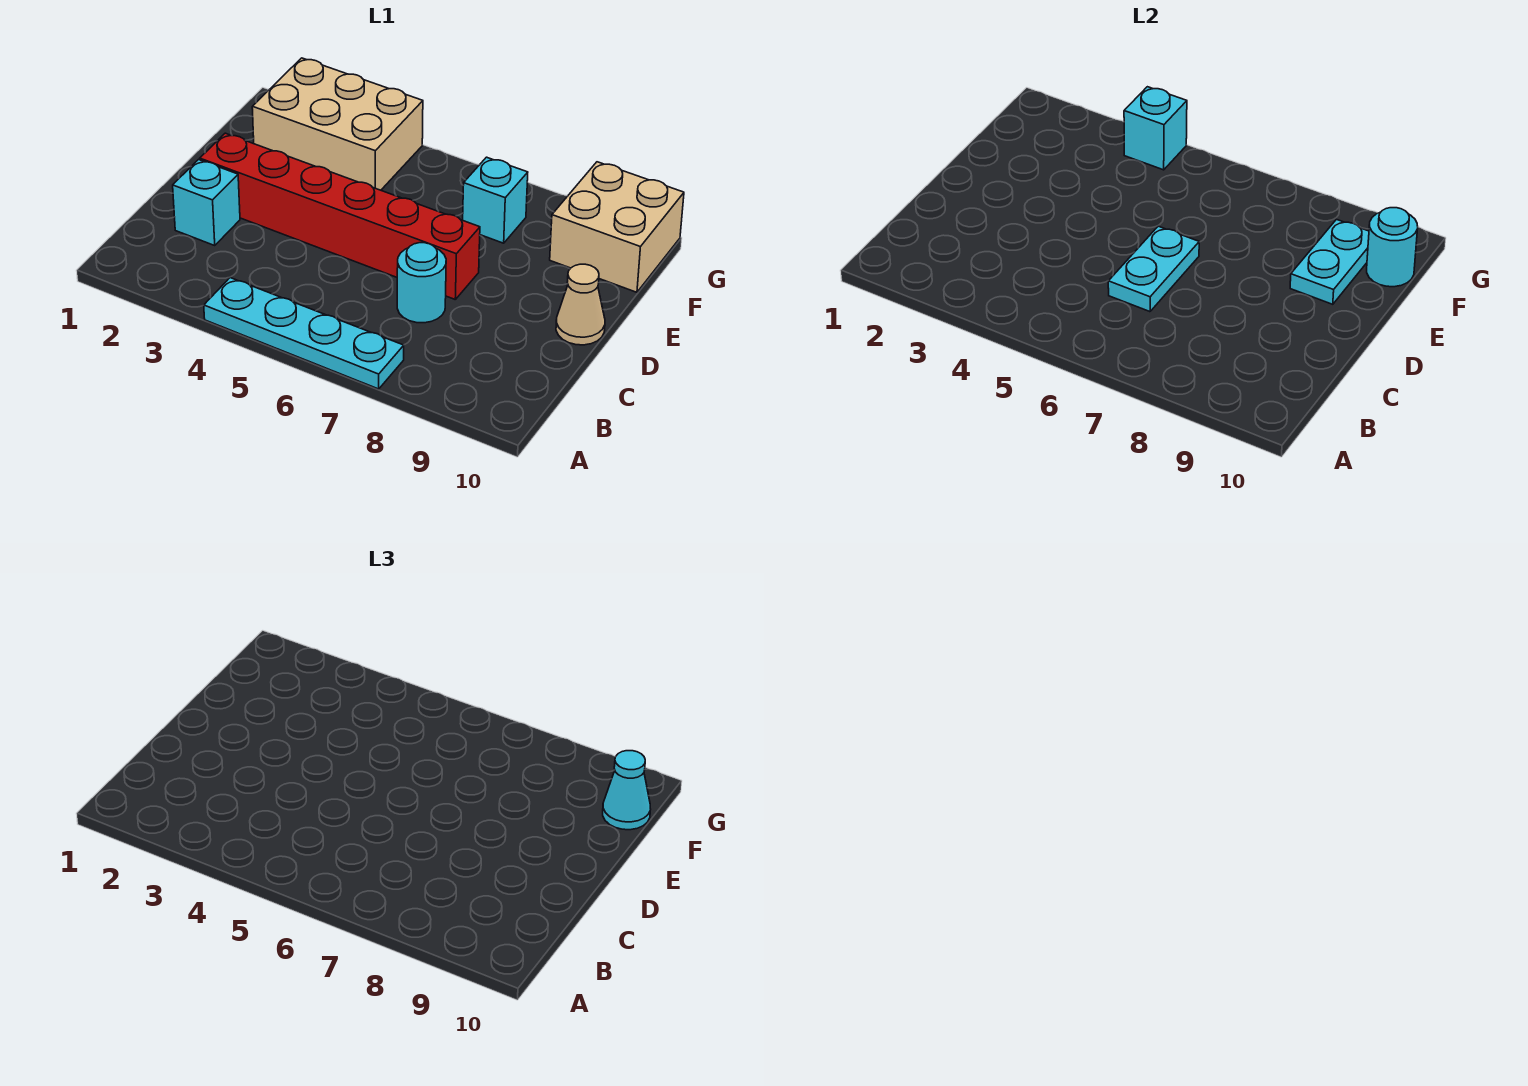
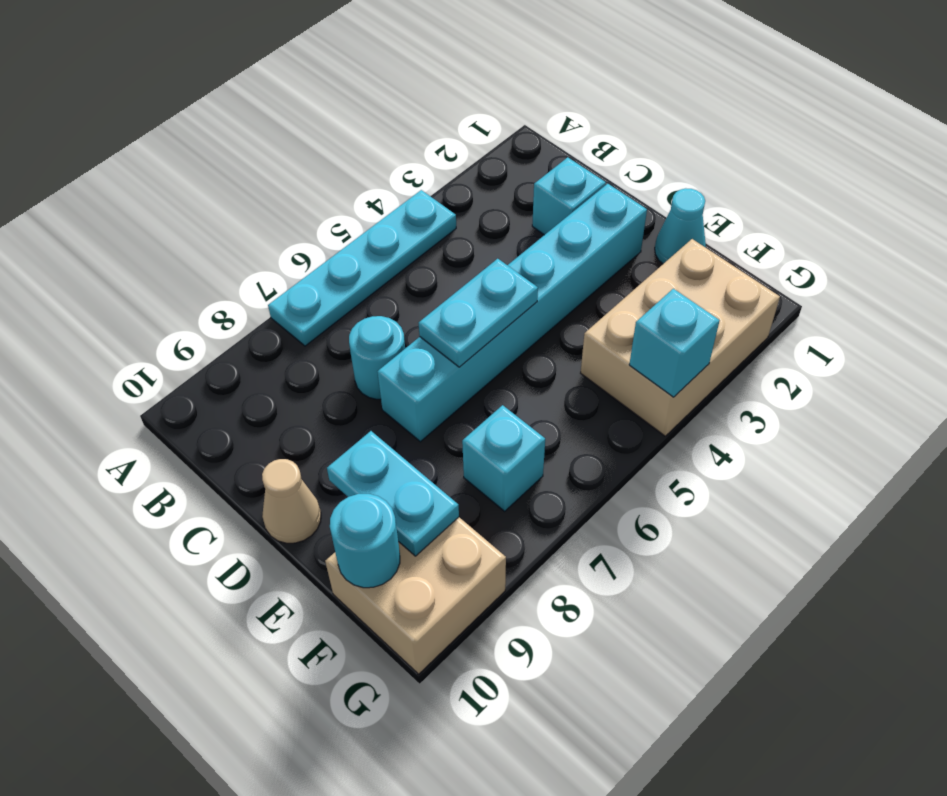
cyan plate C6:D6 level 2 -> cyan plate D5:D6 level 2
red brick D2:D7 level 1 -> cyan brick D2:D7 level 1
cyan cone F10 level 3 -> cyan cone E1 level 1

